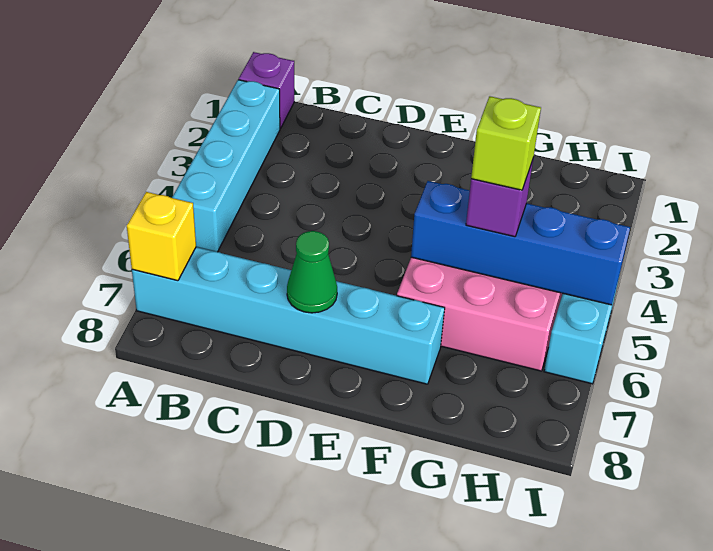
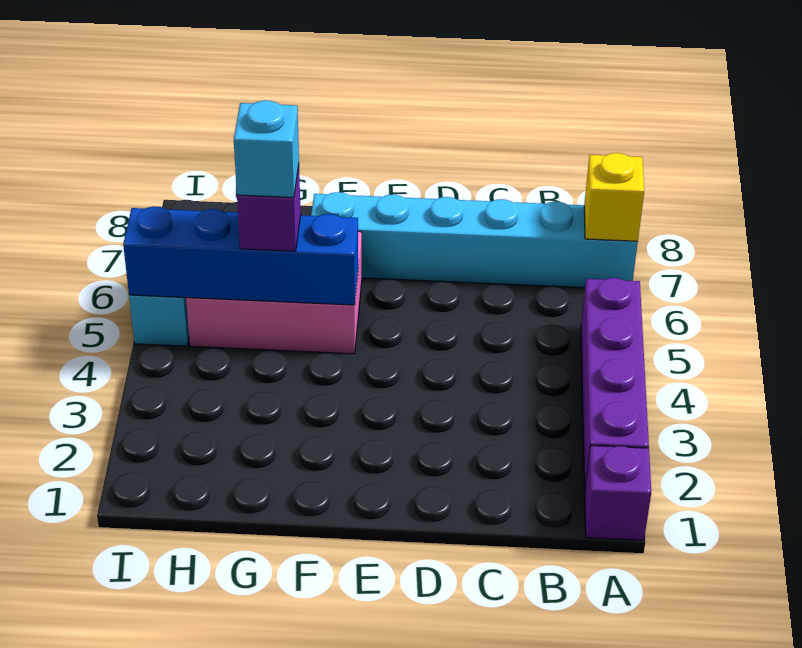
cyan brick A2:A5 level 1 -> purple brick A2:A5 level 1
green cone D7 level 2 -> none
lime brick G5 level 4 -> cyan brick G5 level 4

